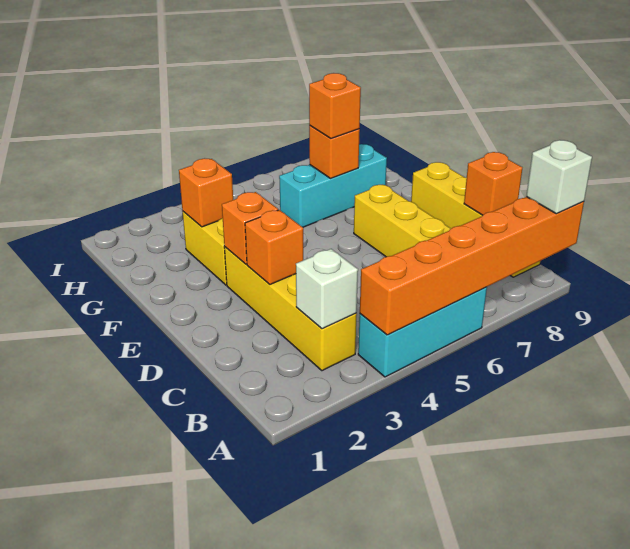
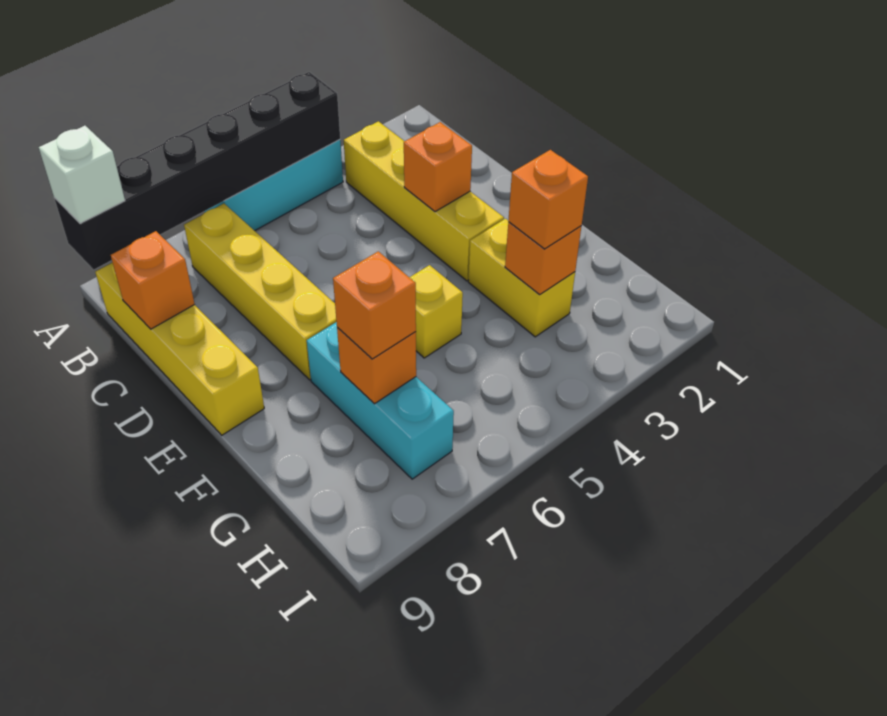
orange brick A4:A9 level 2 -> black brick A4:A9 level 2
white brick B3 level 2 -> none
orange brick E3 level 2 -> orange brick G3 level 3
none -> yellow brick F5 level 1
cyan brick G6:G8 level 1 -> cyan brick F7:H7 level 1

